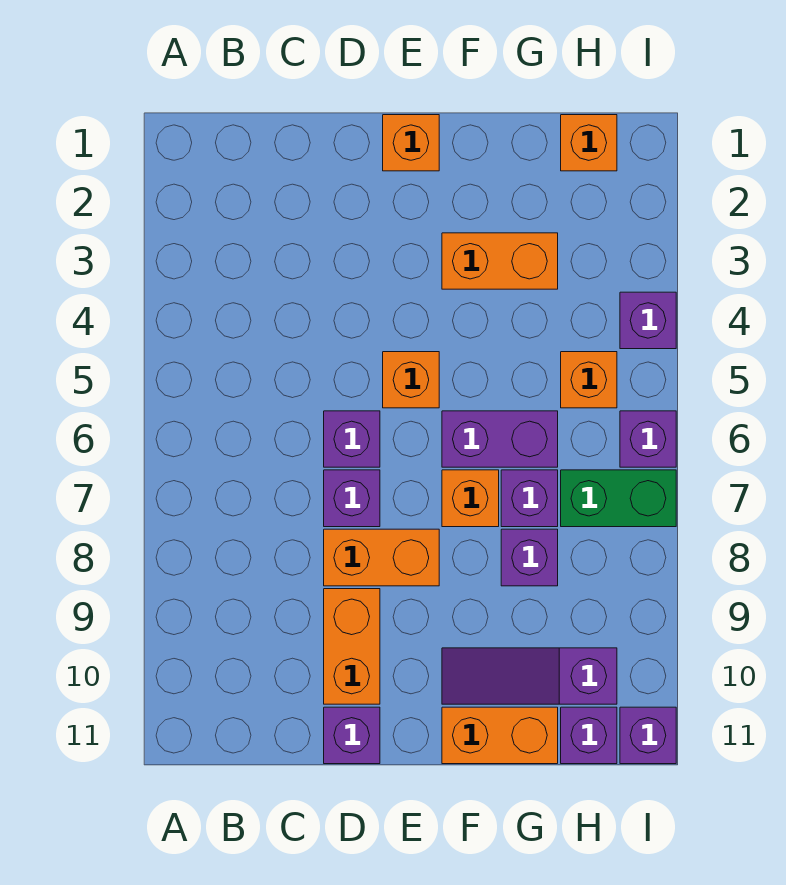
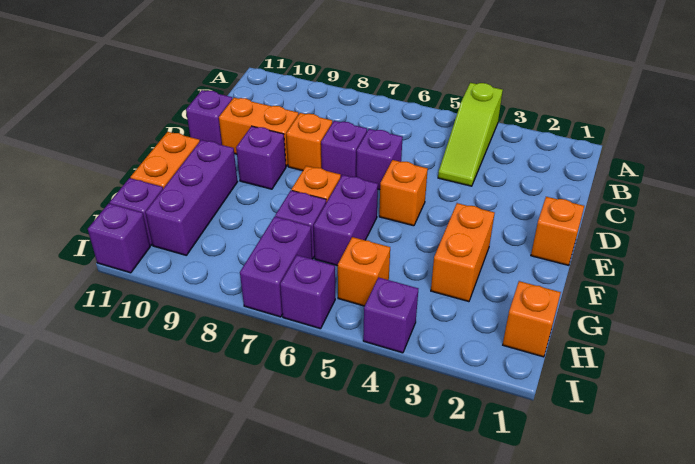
none -> lime slope A4:C4 level 1 top A
orange brick D8:E8 level 1 -> orange brick D8 level 1
purple slope F10:H10 level 1 top H -> purple brick F10:H10 level 1
purple brick G8 level 1 -> purple brick E9 level 1
green brick H7:I7 level 1 -> purple brick H7:I7 level 1

